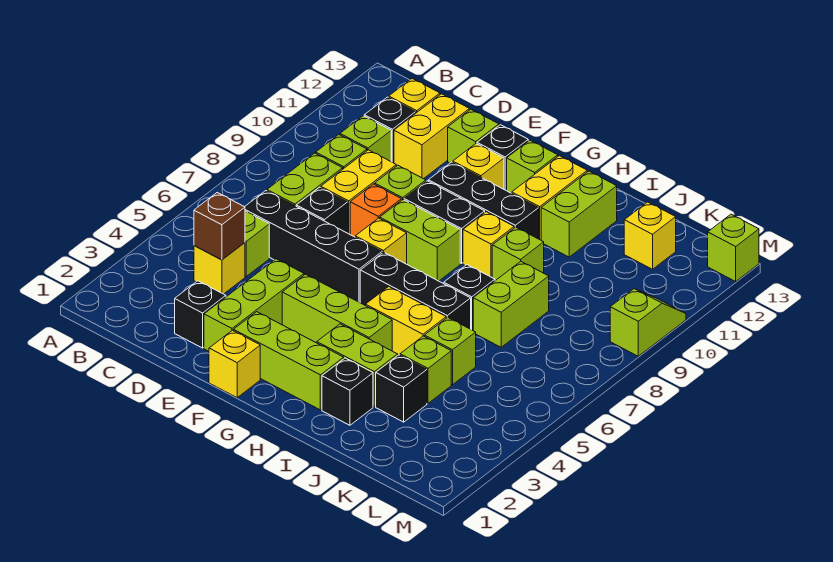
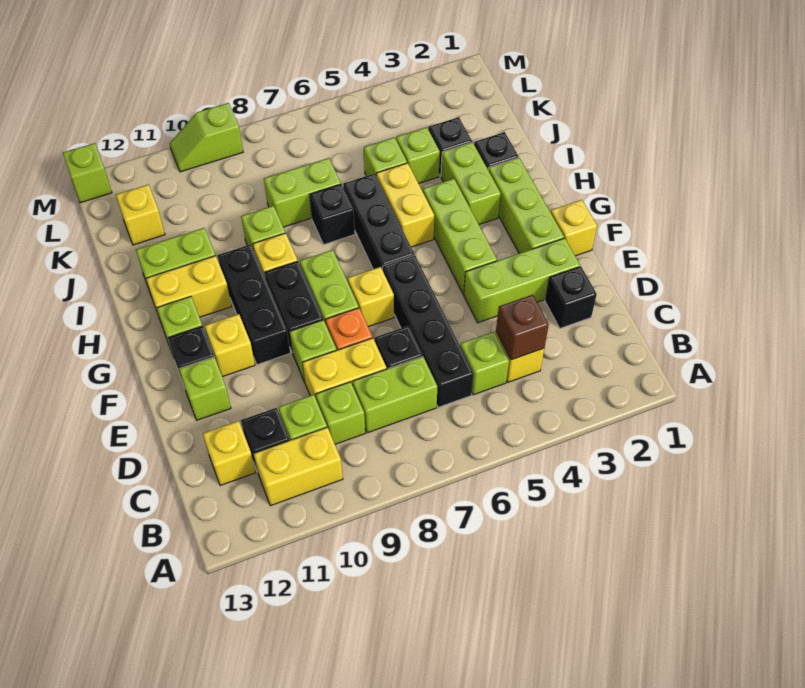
yellow brick D11:D12 level 1 -> yellow brick B10:B11 level 1

